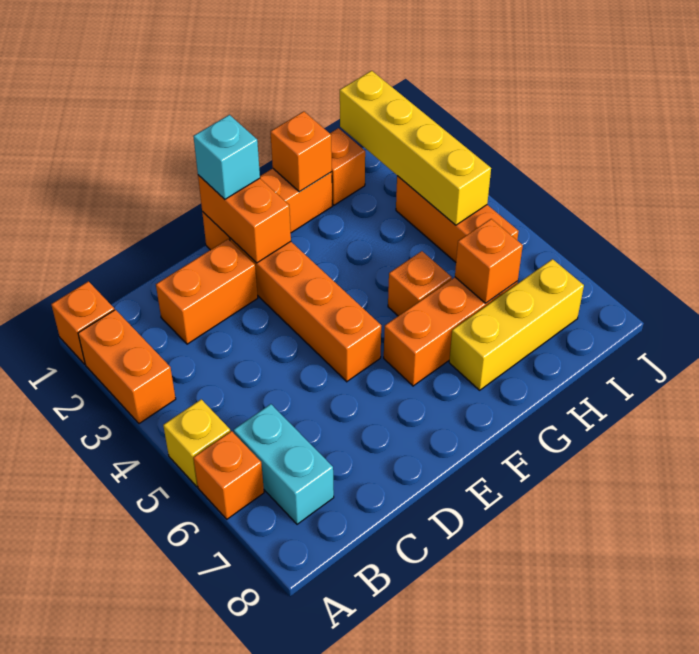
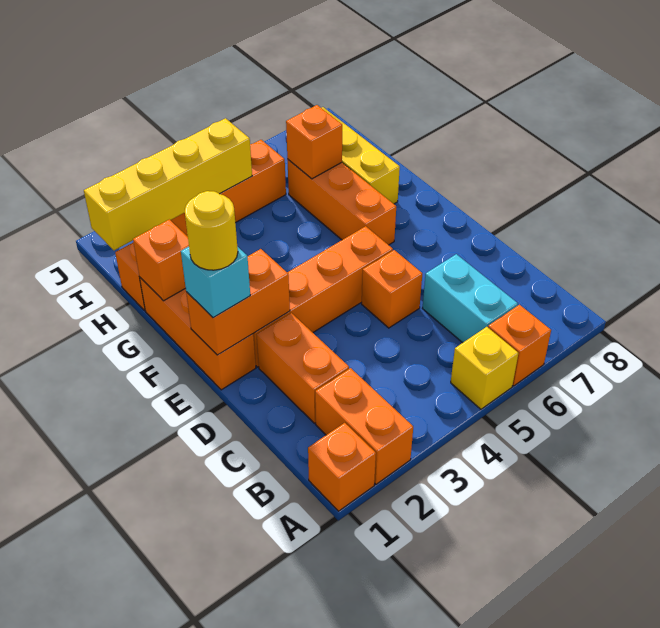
orange brick A2:A3 level 1 -> orange brick A2:B2 level 1
cyan brick B6:B7 level 1 -> cyan brick B6:C6 level 1
none -> yellow round brick E1 level 4
orange brick G5 level 1 -> orange brick D5 level 1

